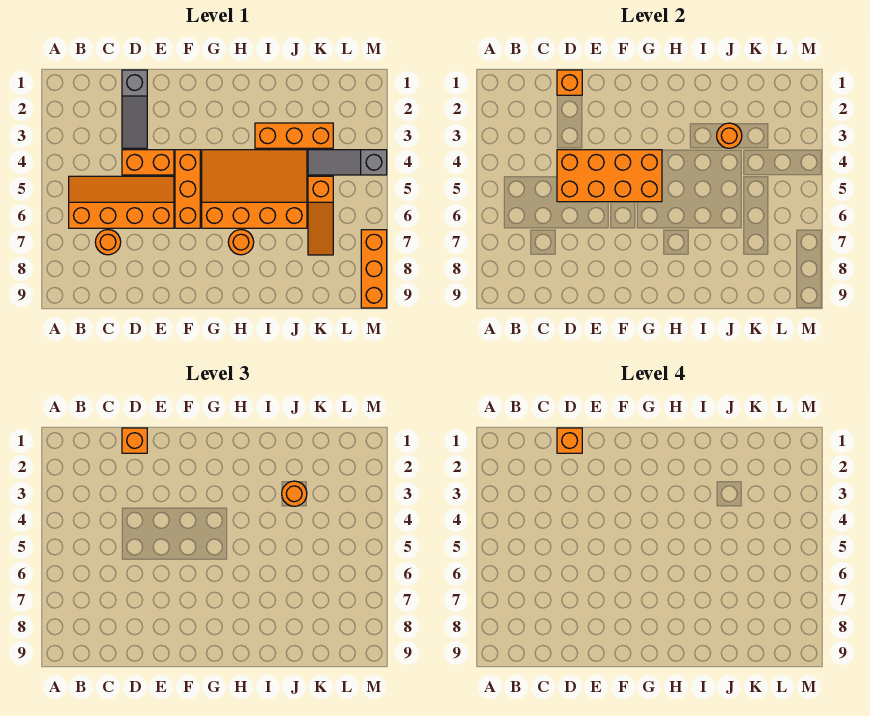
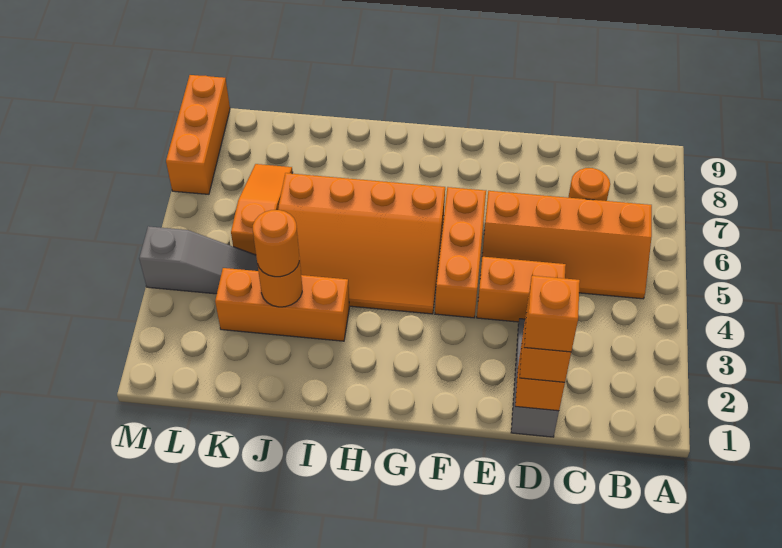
orange brick D4:G5 level 2 -> none
orange round brick H7 level 1 -> none

